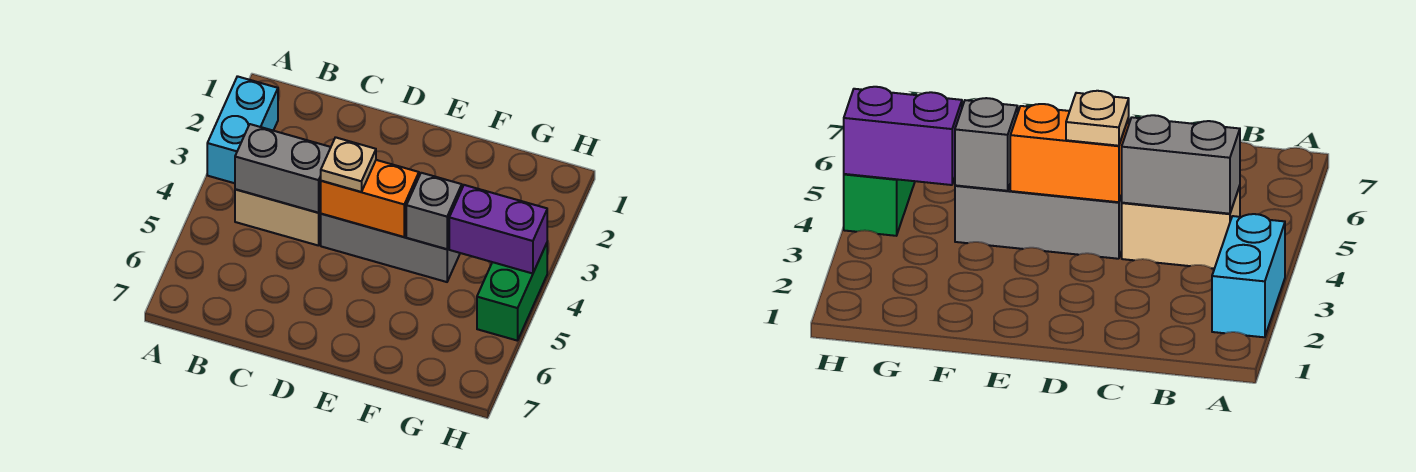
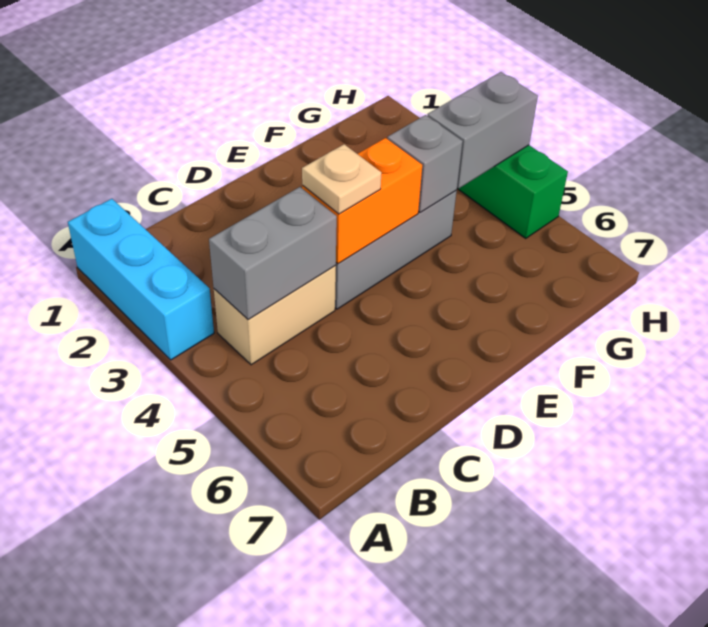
cyan brick A2:A3 level 1 -> cyan brick A1:A3 level 1
purple brick G4:H4 level 2 -> grey brick G4:H4 level 2

